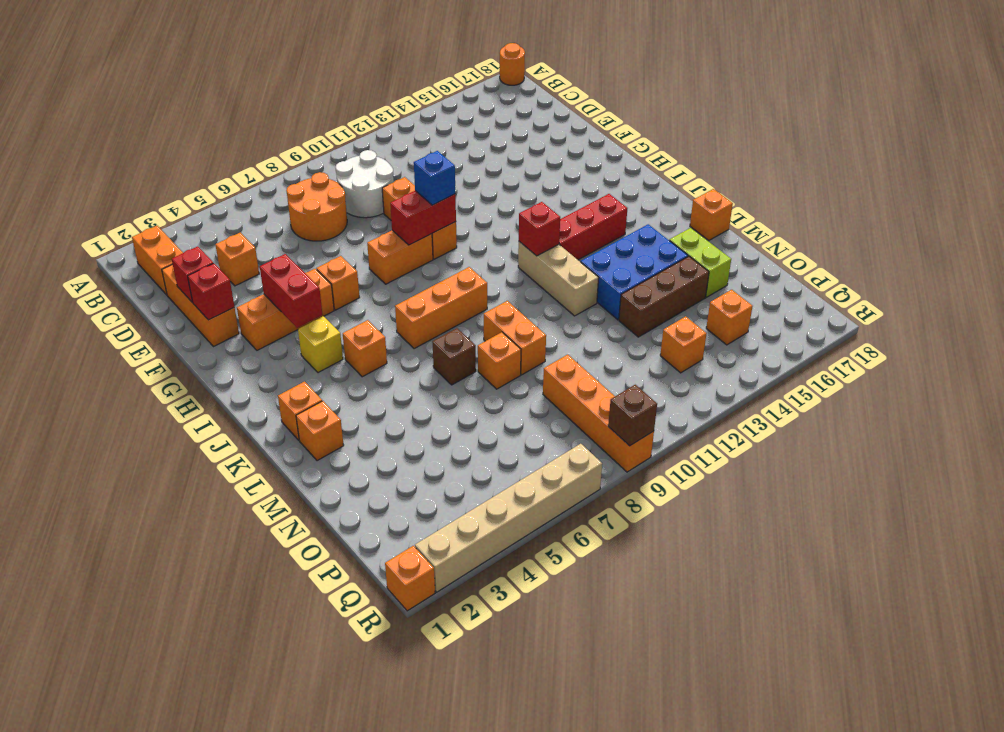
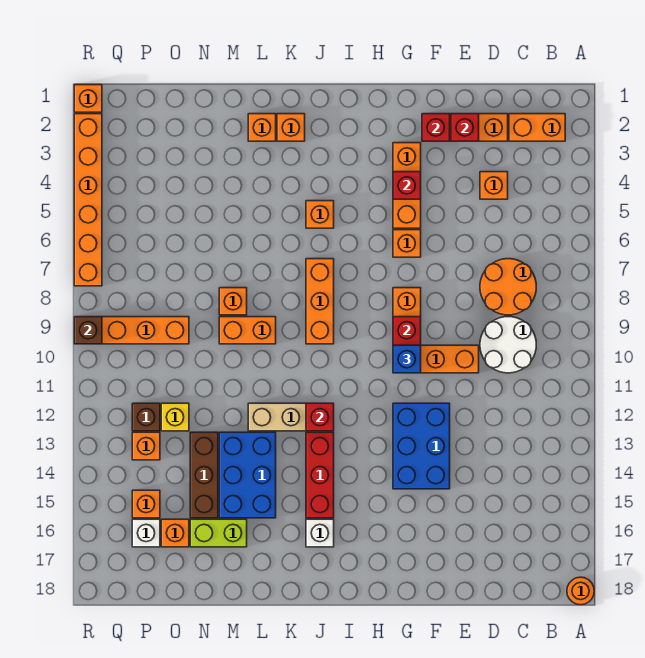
none -> blue brick F12:G14 level 1
red brick G4:H4 level 2 -> red brick G4 level 2
yellow brick I4 level 1 -> yellow brick O12 level 1
none -> white brick J16 level 1
brown brick L7 level 1 -> brown brick P12 level 1
orange brick L18 level 1 -> orange brick O16 level 1
none -> white brick P16 level 1
tan brick R2:R7 level 1 -> orange brick R2:R7 level 1

